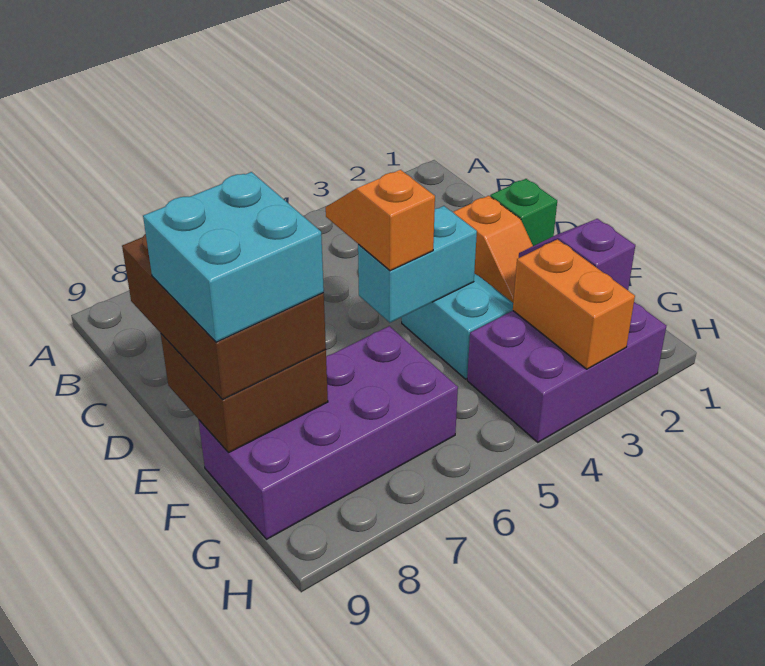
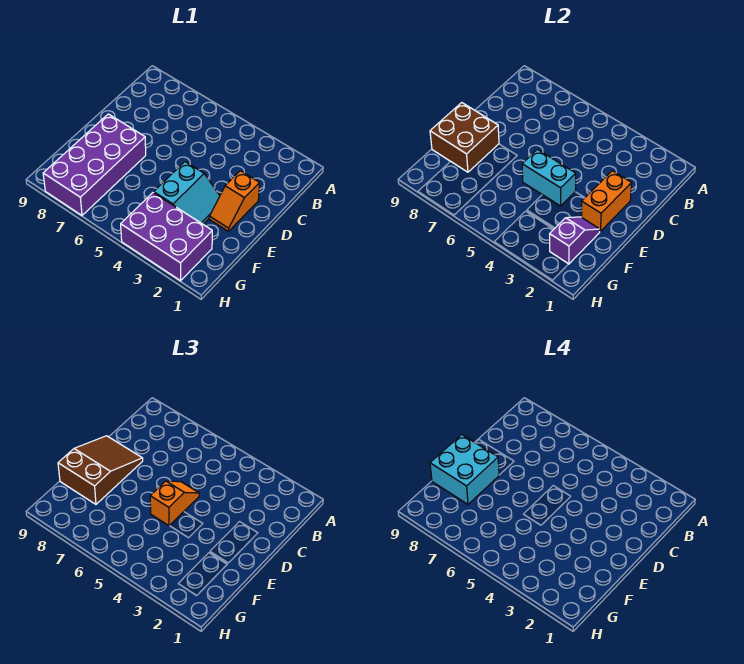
green brick D1 level 1 -> none
brown brick D8:F9 level 3 -> brown slope D8:F9 level 3 top F
purple brick F6:G9 level 1 -> purple brick E7:H8 level 1
orange brick G3:H3 level 2 -> orange brick D2:E2 level 2

